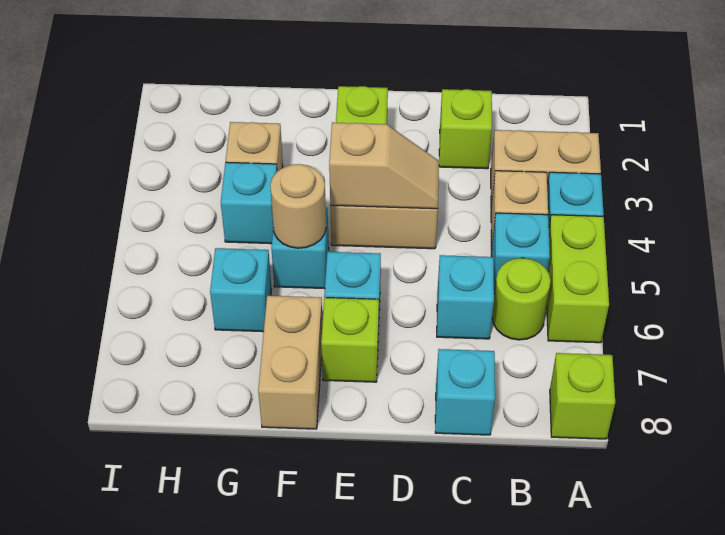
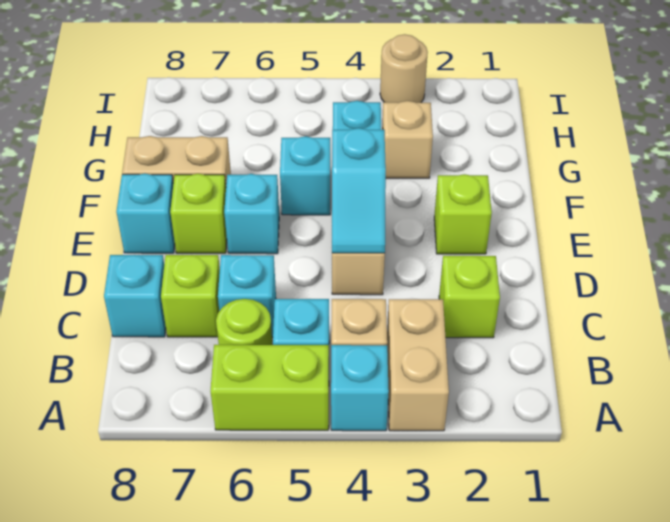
lime brick A8 level 1 -> lime brick C7 level 1
tan slope D4:E4 level 2 top E -> cyan slope D4:E4 level 2 top E
tan round brick F5 level 2 -> tan round brick I3 level 1
cyan brick G6 level 1 -> cyan brick E8 level 1

